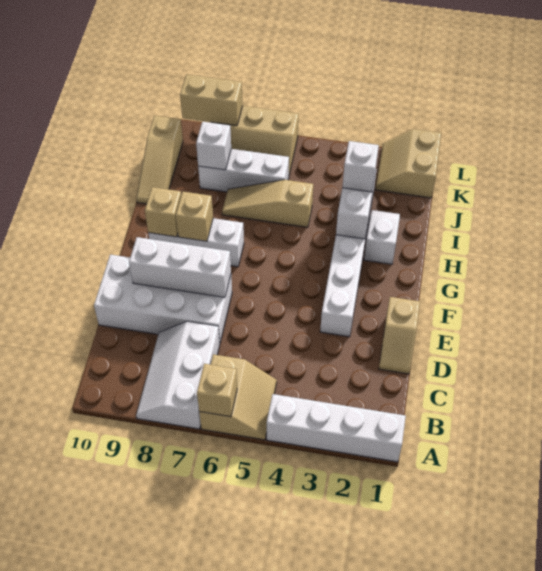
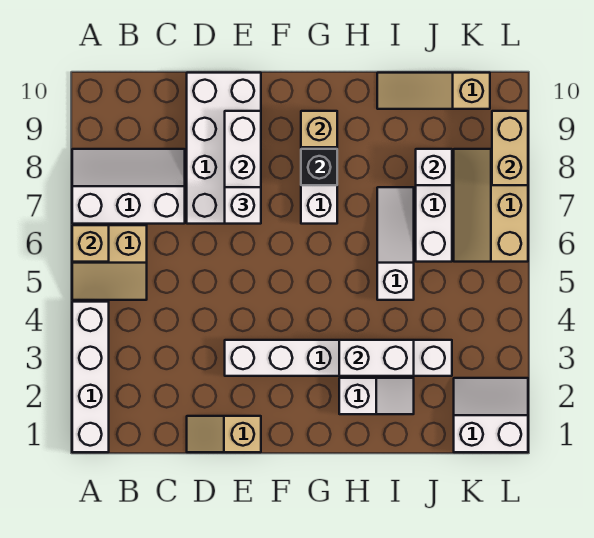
tan brick G8 level 2 -> black brick G8 level 2
white brick I3 level 3 -> white brick E7 level 3
tan slope I5:I7 level 1 top 5 -> white slope I5:I7 level 1 top 5
tan slope K1:L2 level 1 top 1 -> white slope K1:L2 level 1 top 1

